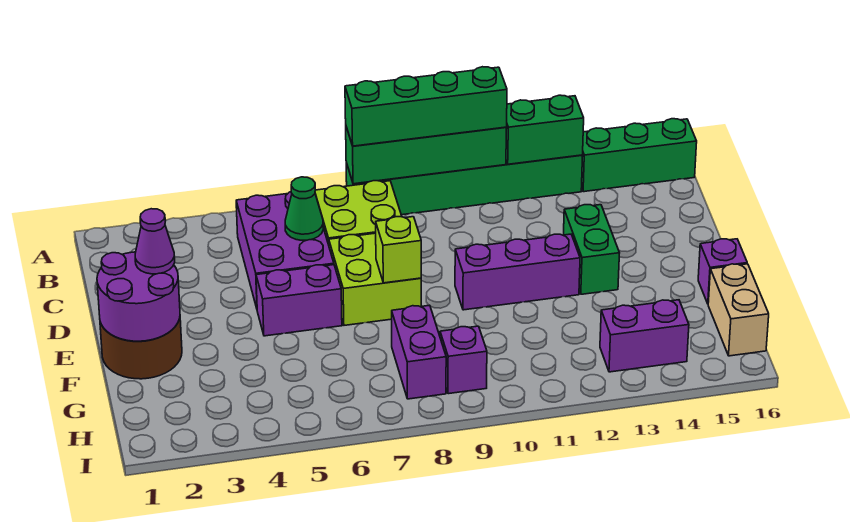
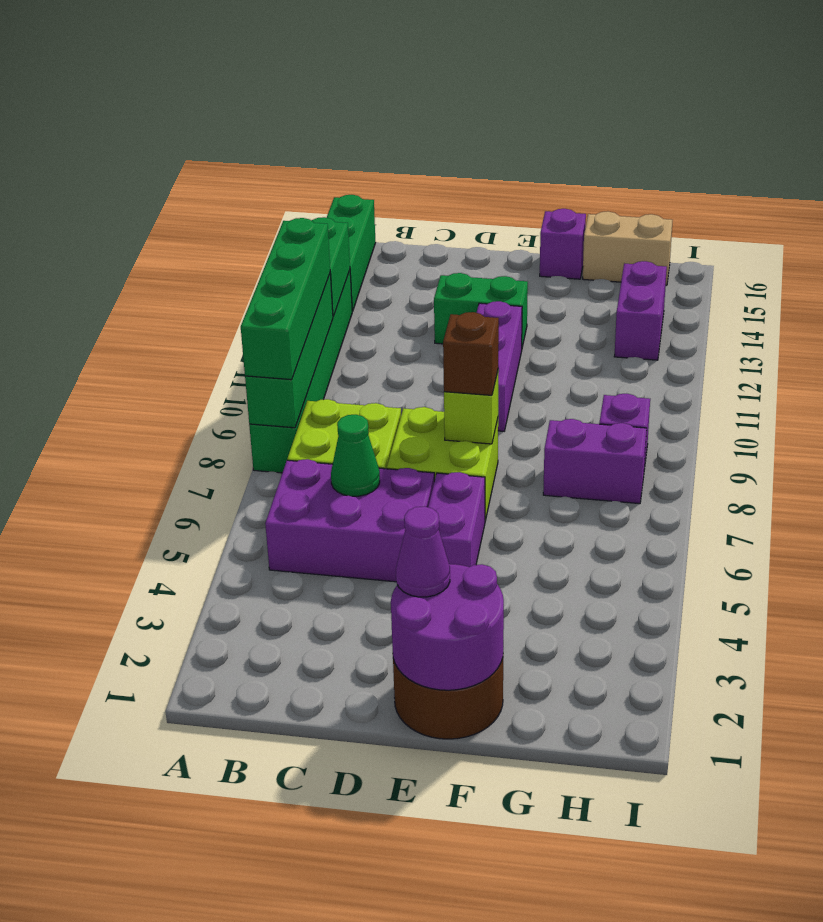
none -> brown brick E8 level 3

